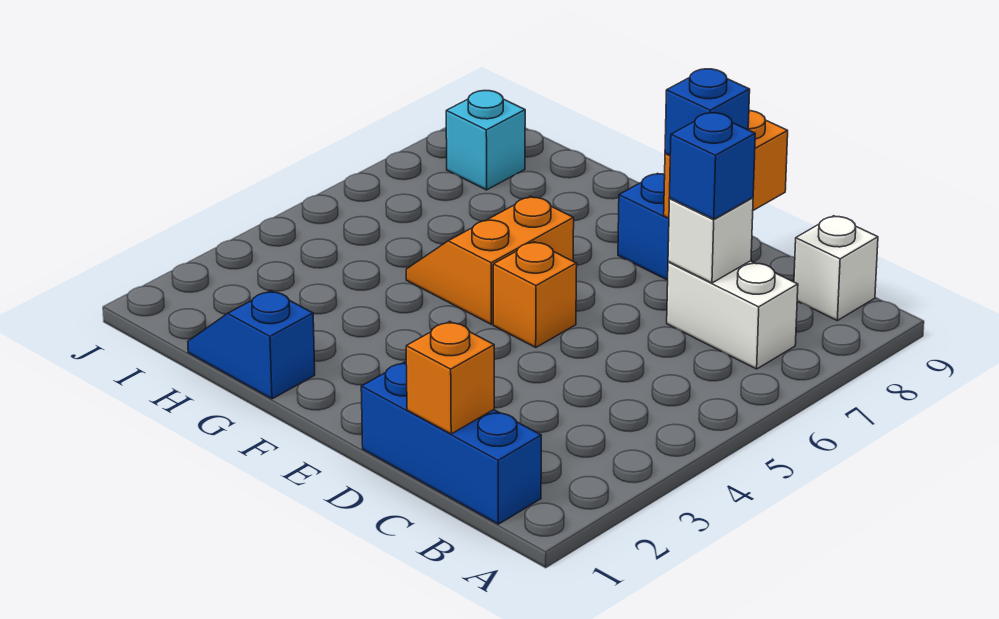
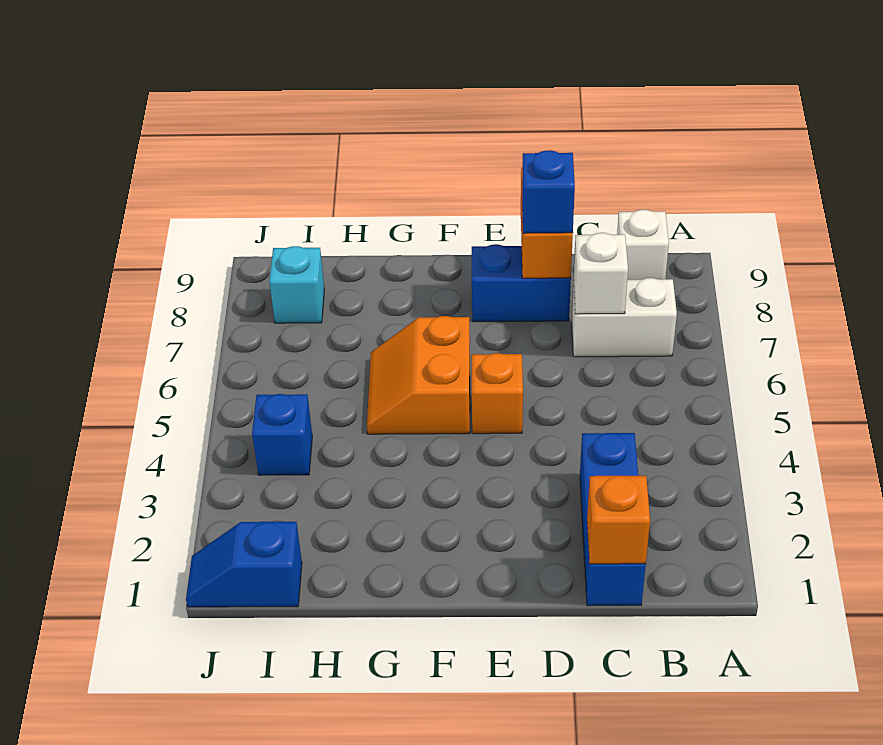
blue brick B1:D1 level 1 -> blue brick C1:C3 level 1
blue brick C7 level 3 -> blue brick I4 level 1
blue slope G1:H1 level 1 top G -> blue slope I1:J1 level 1 top I

